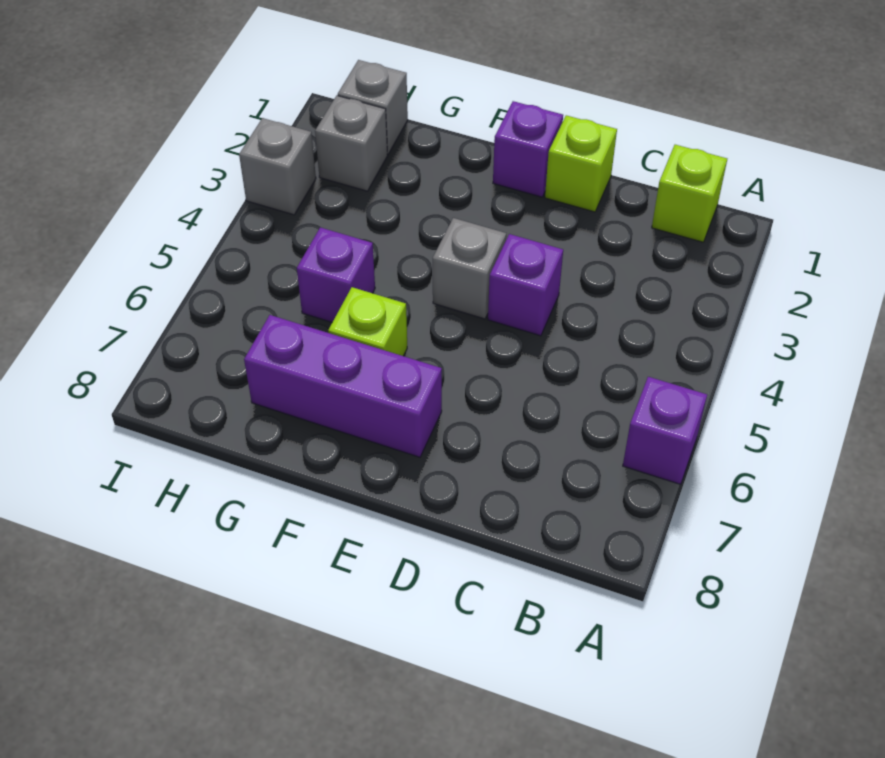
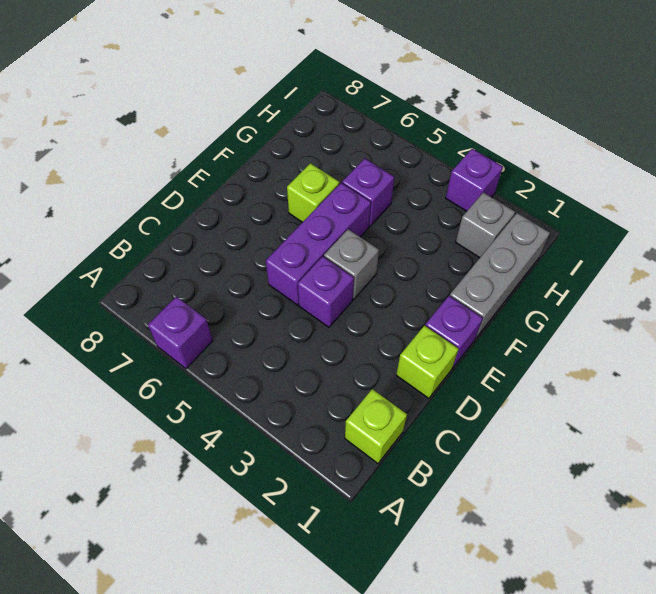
purple brick E7:G7 level 1 -> purple brick D5:F5 level 1
grey brick H1 level 1 -> grey brick F1:H1 level 1
grey brick I3 level 1 -> purple brick I3 level 1

